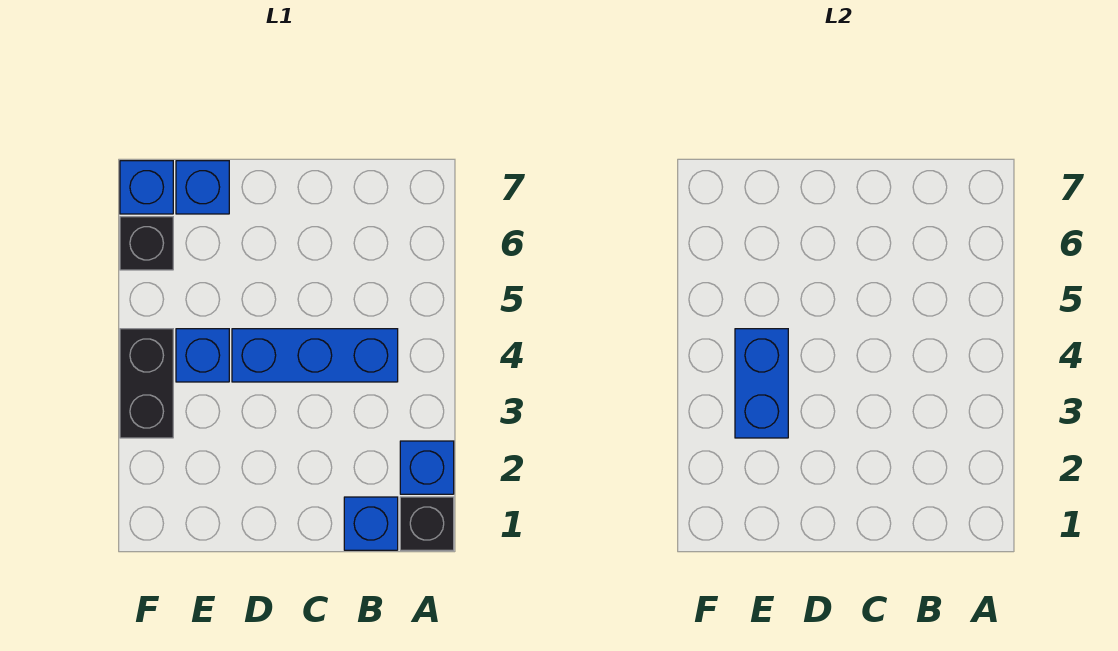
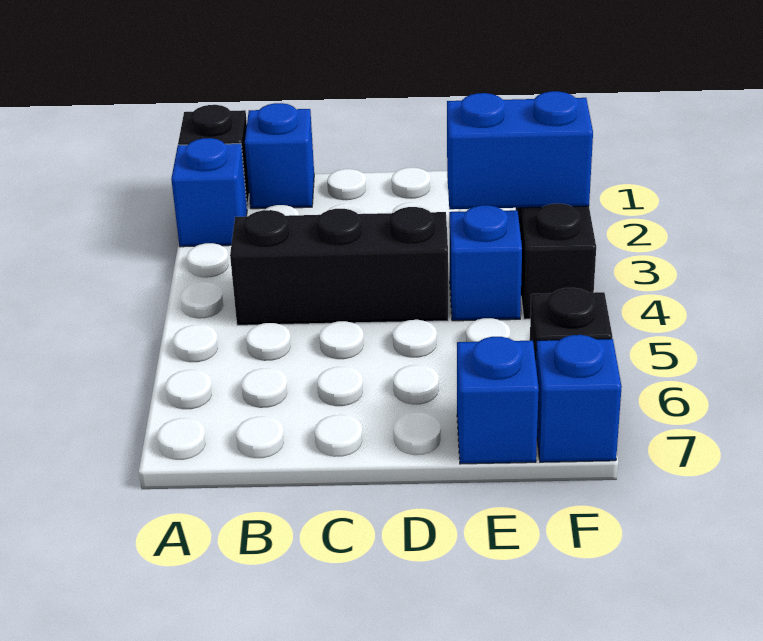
blue brick B4:D4 level 1 -> black brick B4:D4 level 1
blue brick E3:E4 level 2 -> blue brick E3:F3 level 2

